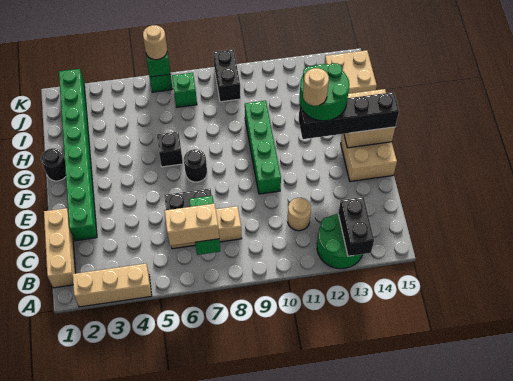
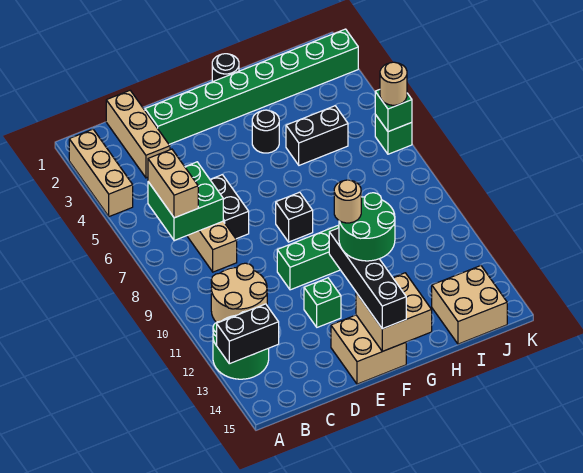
tan brick B1:D1 level 1 -> tan brick C1:C3 level 1
green brick B7:C7 level 2 -> green brick B6:C7 level 2
tan round brick C11 level 1 -> tan round brick B10:C11 level 1
black round brick F7 level 1 -> black round brick G4 level 1
black brick G6 level 1 -> black brick F8 level 1
green brick J7 level 1 -> green brick E12 level 1
black brick J9:K9 level 1 -> black brick H5:I5 level 1

